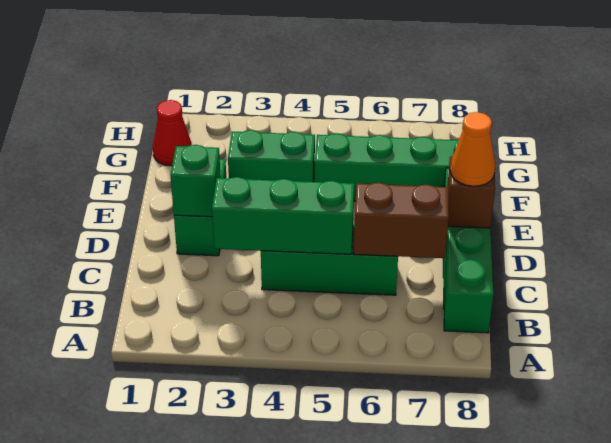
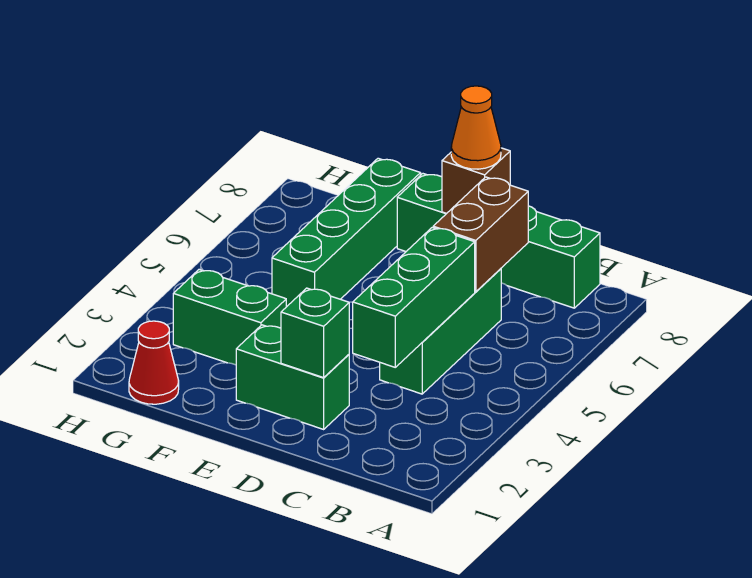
green brick F3:F4 level 1 -> green brick F3:G3 level 1

